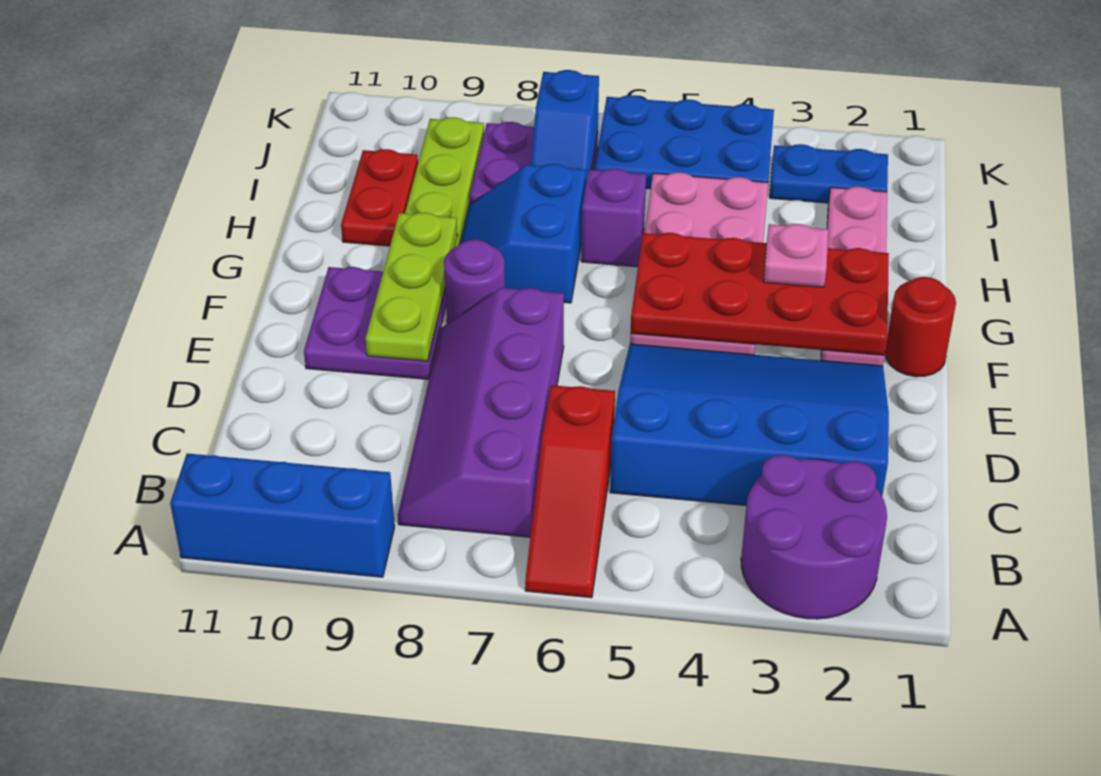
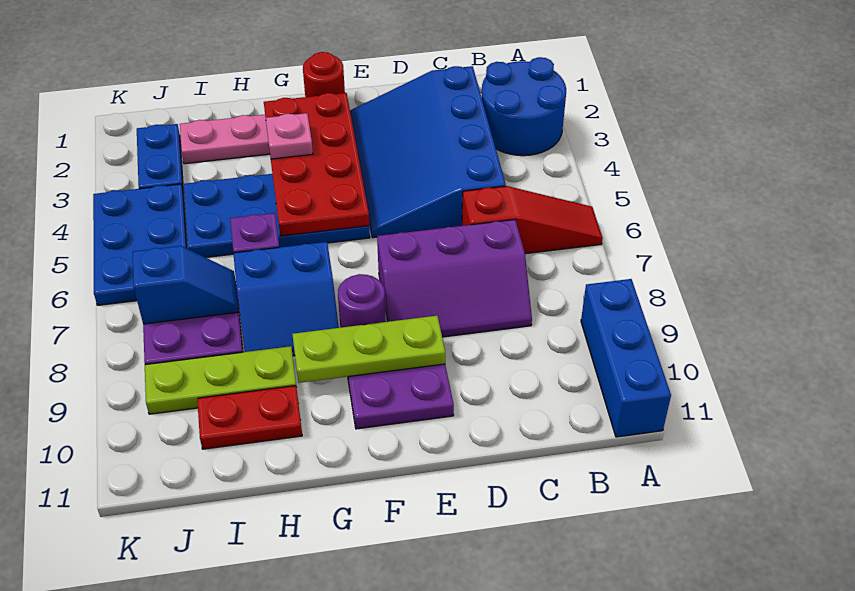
purple round brick A2:B3 level 1 -> blue round brick A2:B3 level 1
purple slope B7:E8 level 1 top 7 -> purple slope C7:E8 level 1 top 7
pink plate F4:I5 level 1 -> blue plate F4:I5 level 1

